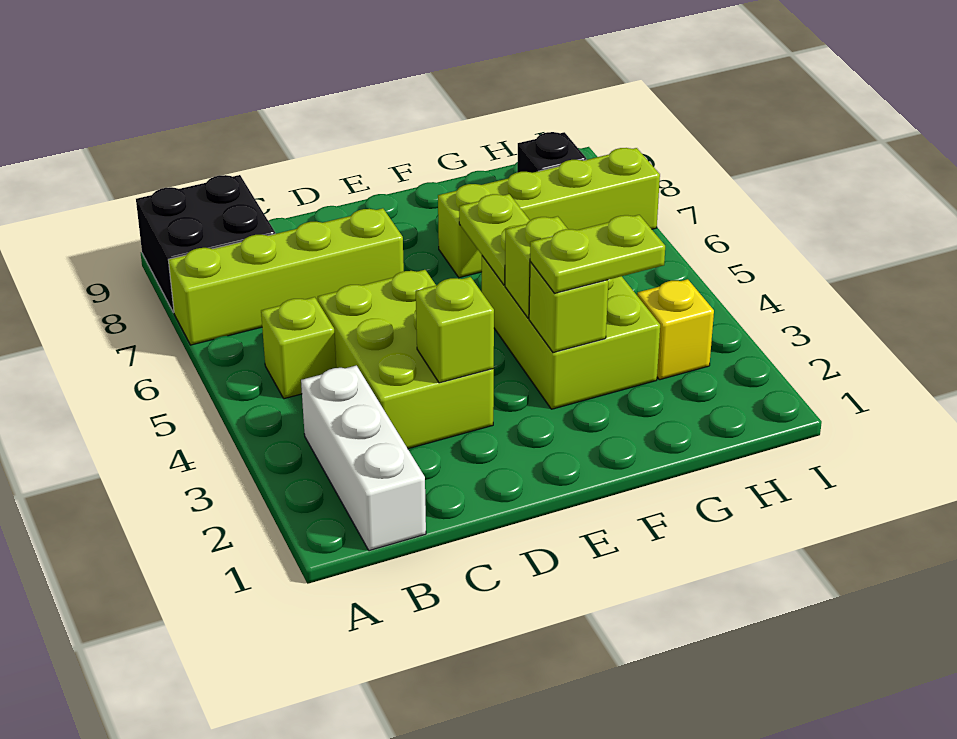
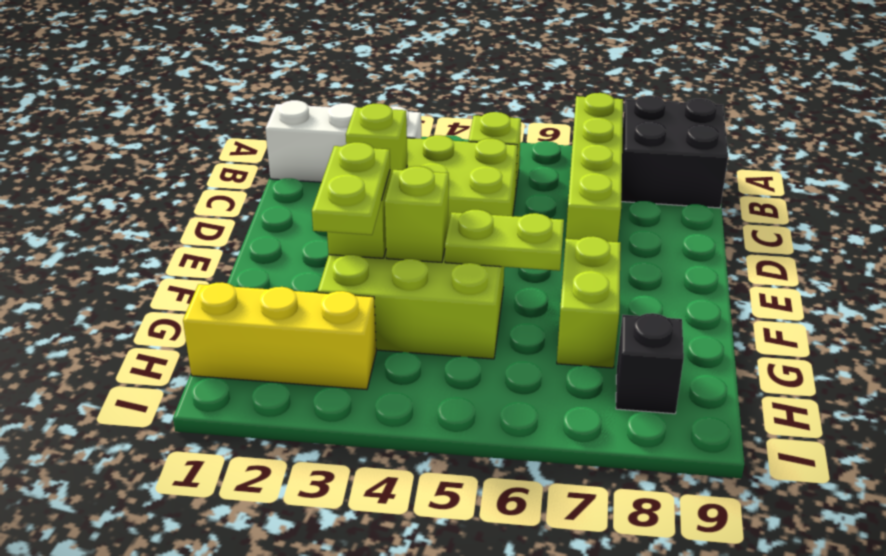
lime brick F7:I7 level 1 -> lime brick F7:G7 level 1
yellow brick H3 level 1 -> yellow brick H1:H3 level 1

